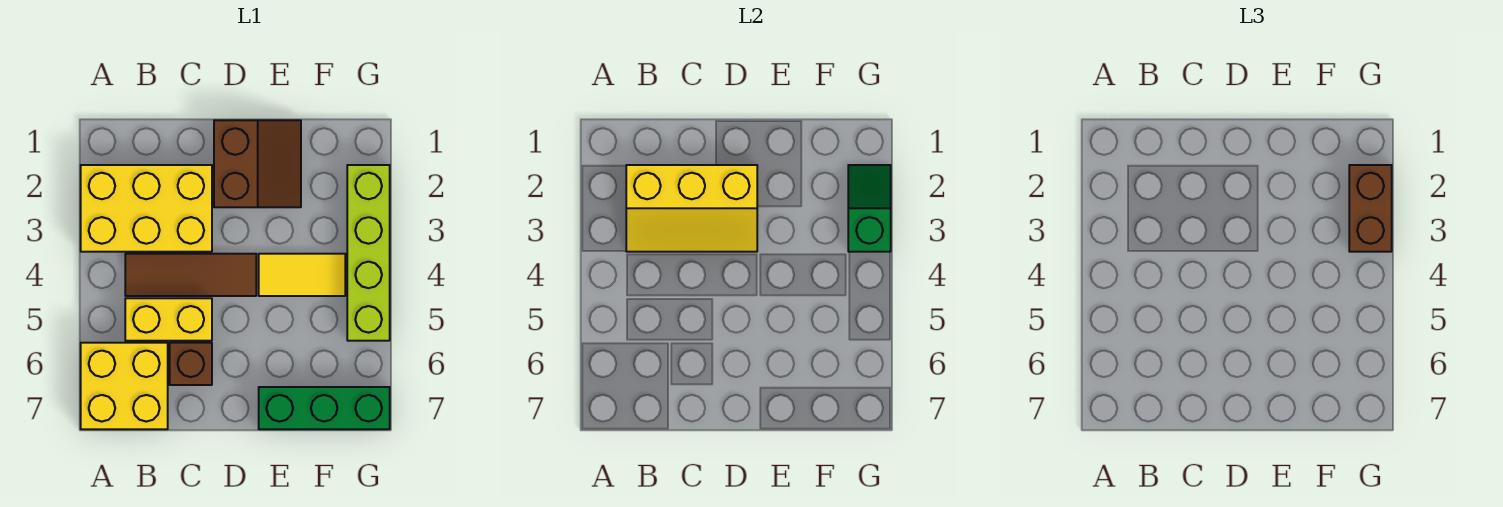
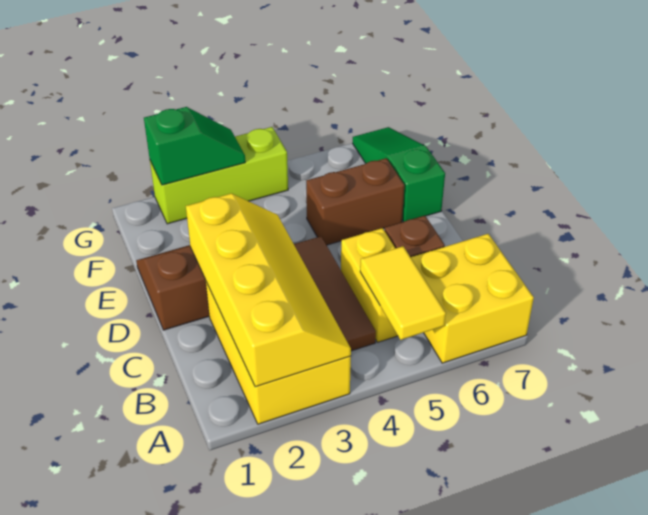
yellow slope B2:D3 level 2 top 2 -> yellow slope A2:D3 level 2 top 2
yellow tile E4:F4 level 1 -> yellow tile A5:B5 level 2
green brick E7:G7 level 1 -> green slope E7:G7 level 1 top E
lime brick G2:G5 level 1 -> lime brick G2:G4 level 1
green slope G2:G3 level 2 top 3 -> green slope G2:G3 level 2 top 2
brown brick G2:G3 level 3 -> brown brick E5:E6 level 1

